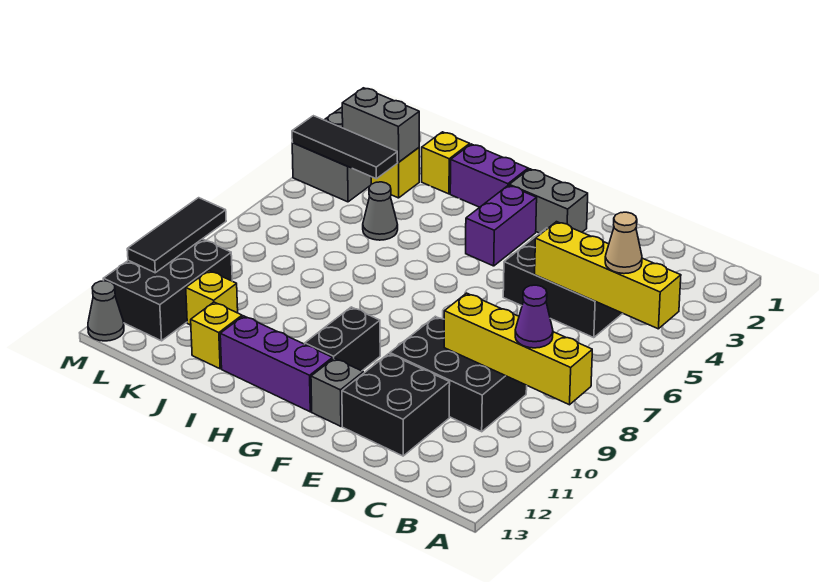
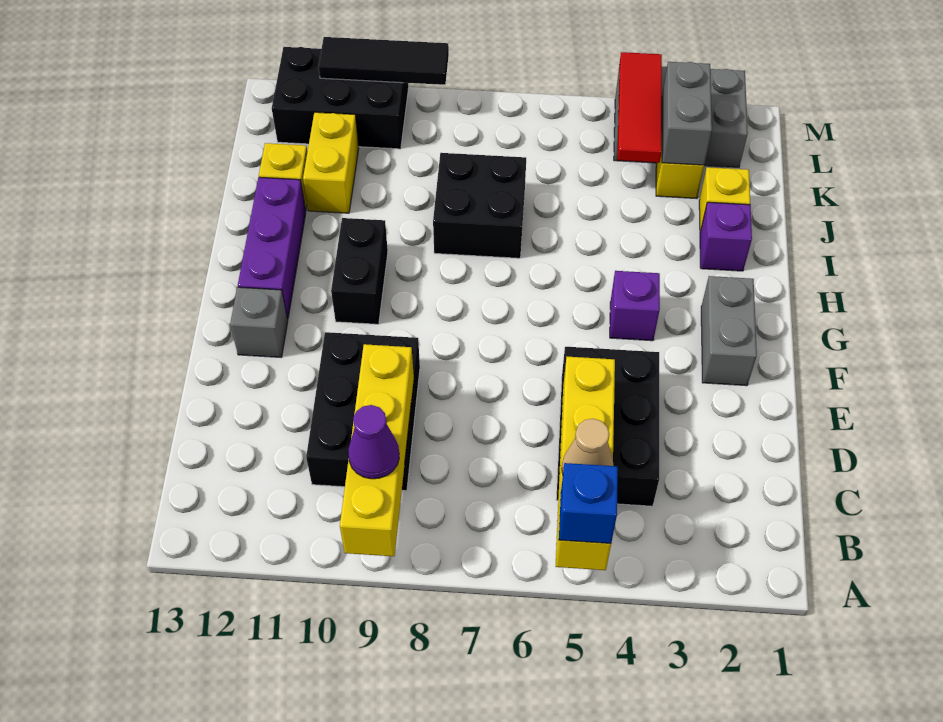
none -> blue brick A5 level 3
black brick D11:E12 level 1 -> black brick I7:J8 level 1
purple brick G3:G4 level 1 -> purple brick G4 level 1
black brick G10:G11 level 1 -> black brick G10:H10 level 1
purple brick H2:I2 level 1 -> purple brick I2 level 1
grey cone J5 level 1 -> none
black tile K4:M4 level 2 -> red tile K4:M4 level 2
yellow brick K11 level 1 -> yellow brick J11:K11 level 1
grey cone M13 level 1 -> none

